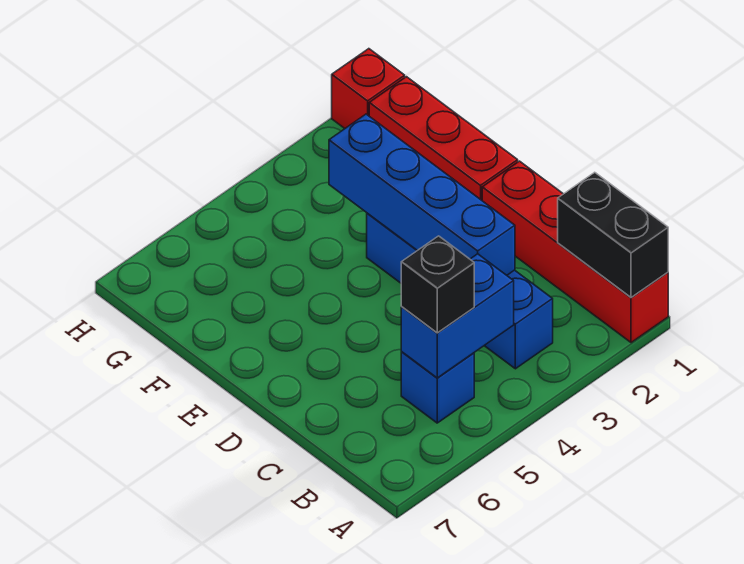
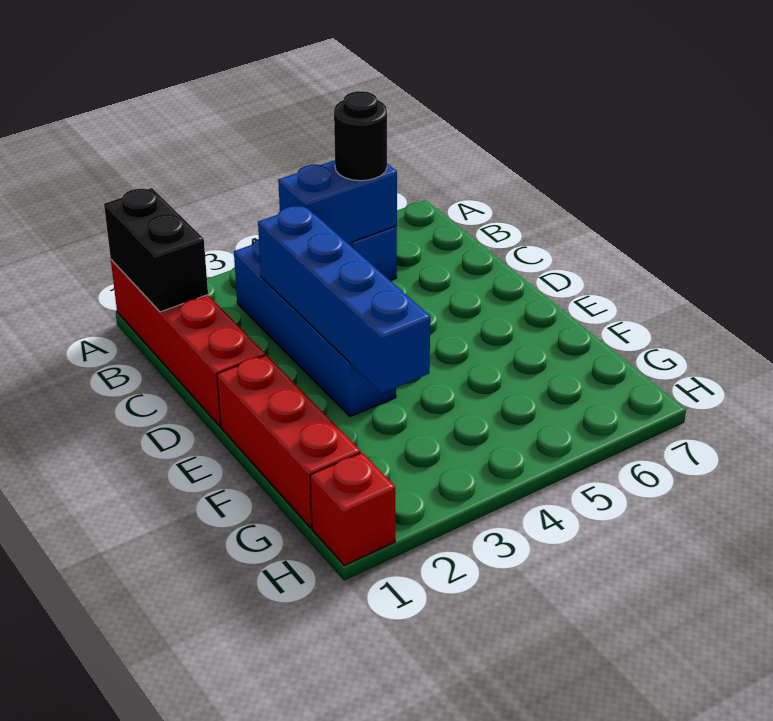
black brick B5 level 3 -> black round brick B5 level 3

